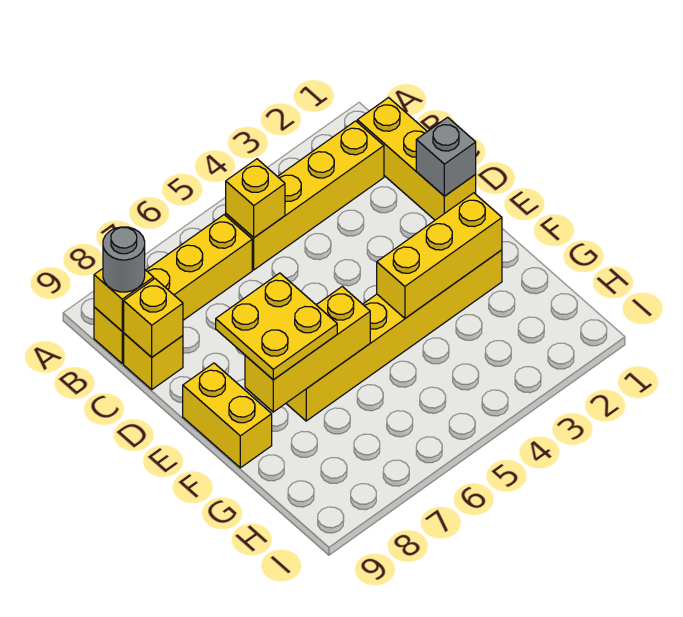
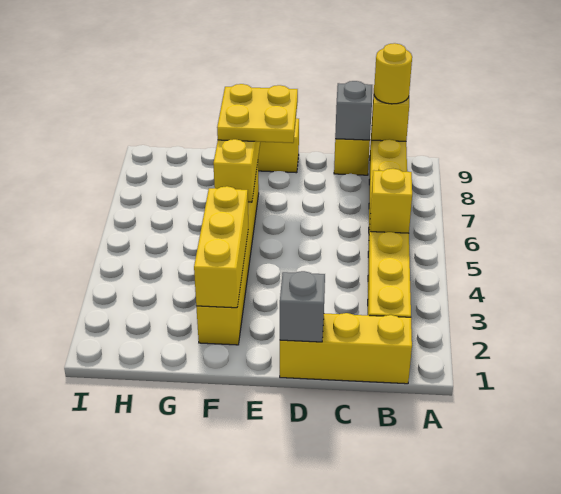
grey round brick B9 level 3 -> yellow round brick B9 level 3
yellow brick C9 level 2 -> grey brick C9 level 2

